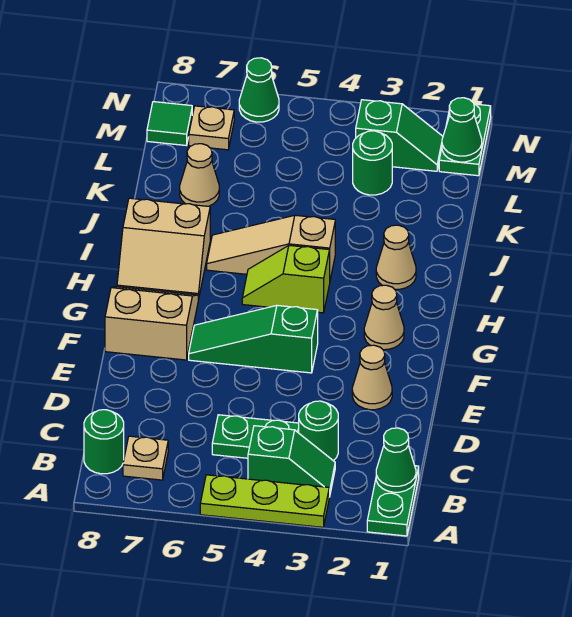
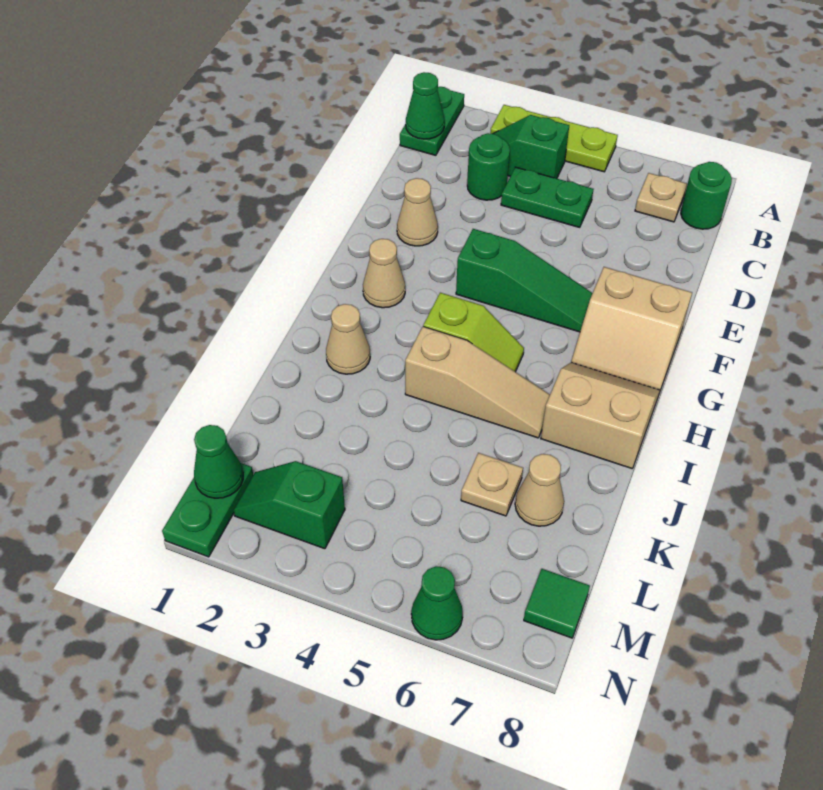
green round brick L3 level 1 -> none
tan plate M7 level 1 -> tan plate K6 level 1

